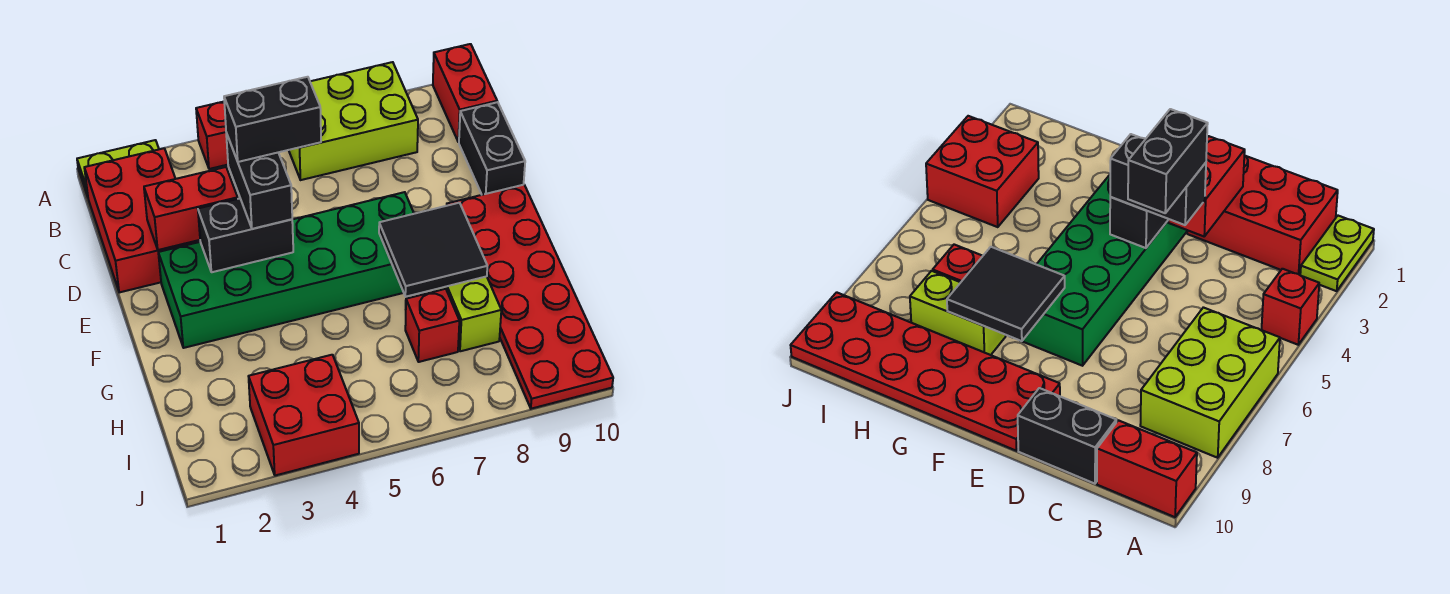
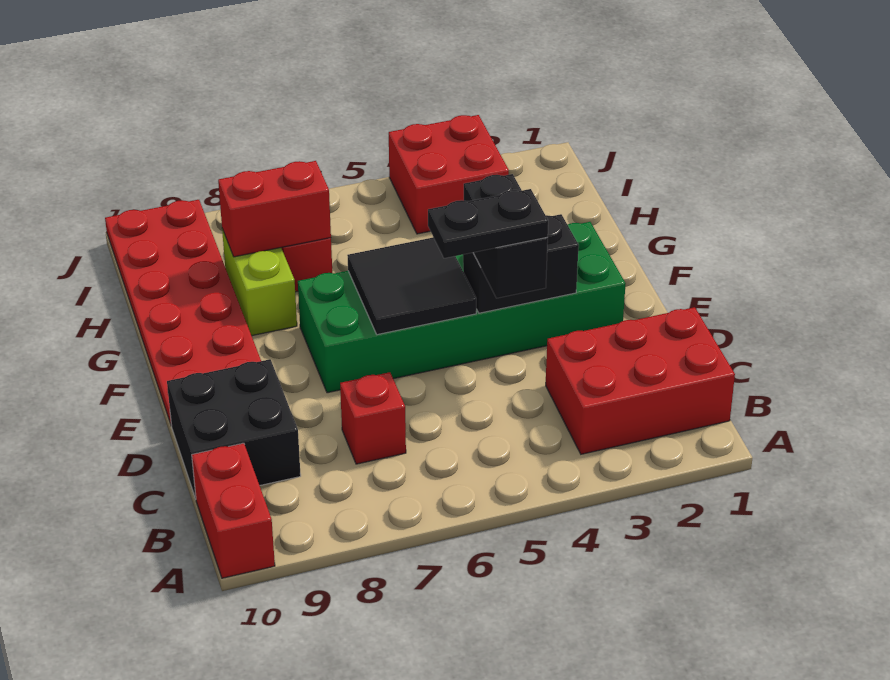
lime plate A1:A2 level 1 -> none
red brick A4 level 1 -> red brick C7 level 1
lime brick A6:B8 level 1 -> none
red brick B1:D2 level 1 -> red brick B1:C3 level 1
black brick C10:D10 level 1 -> black brick C9:D10 level 1
red brick D2:D3 level 2 -> red brick H7:H8 level 2
black brick D4:D5 level 4 -> black plate D4:D5 level 4
black tile F7:G8 level 2 -> black tile E5:F6 level 2

